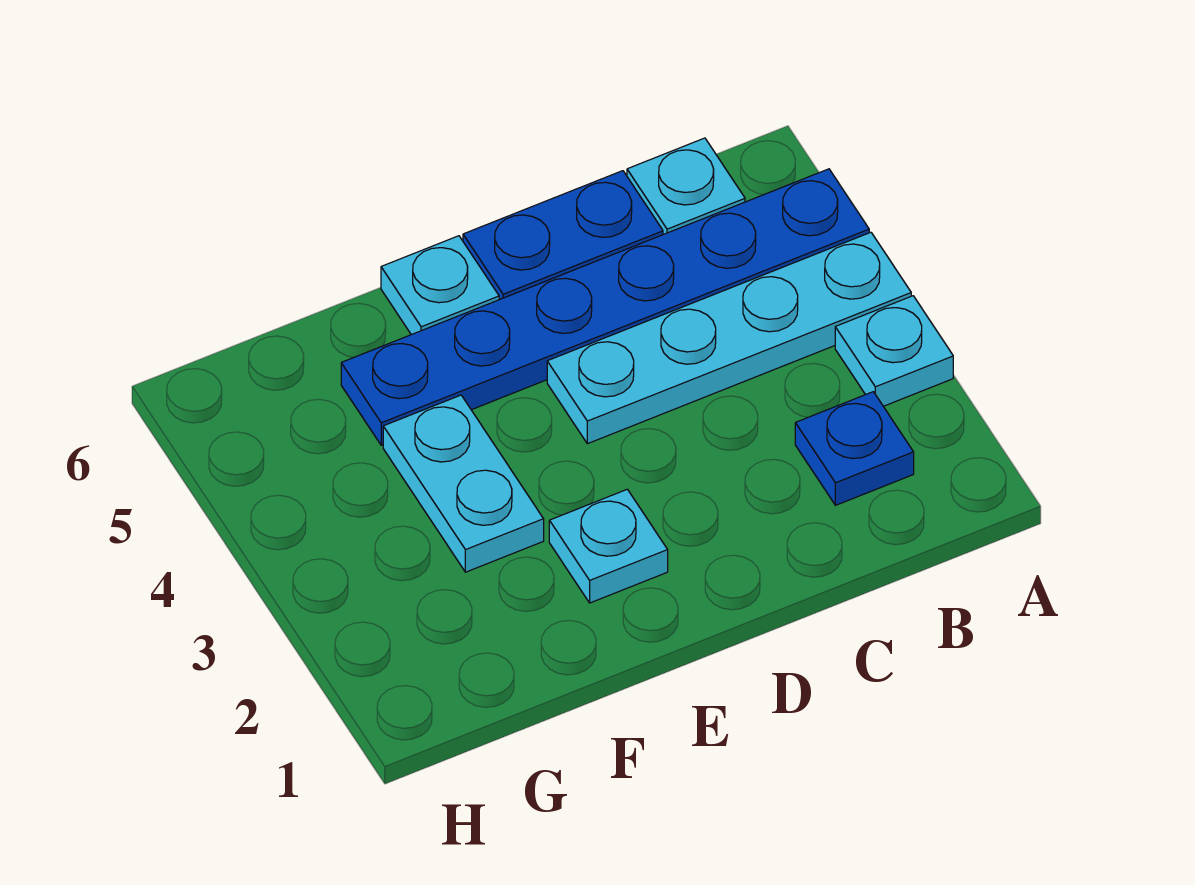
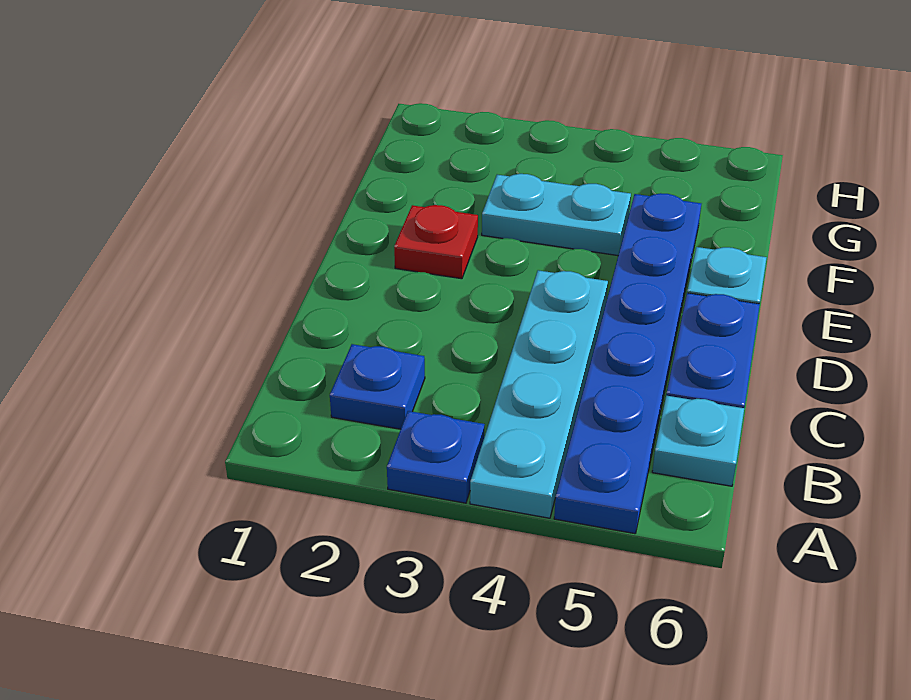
cyan plate A3 level 1 -> blue plate A3 level 1
cyan plate E2 level 1 -> red plate E2 level 1

